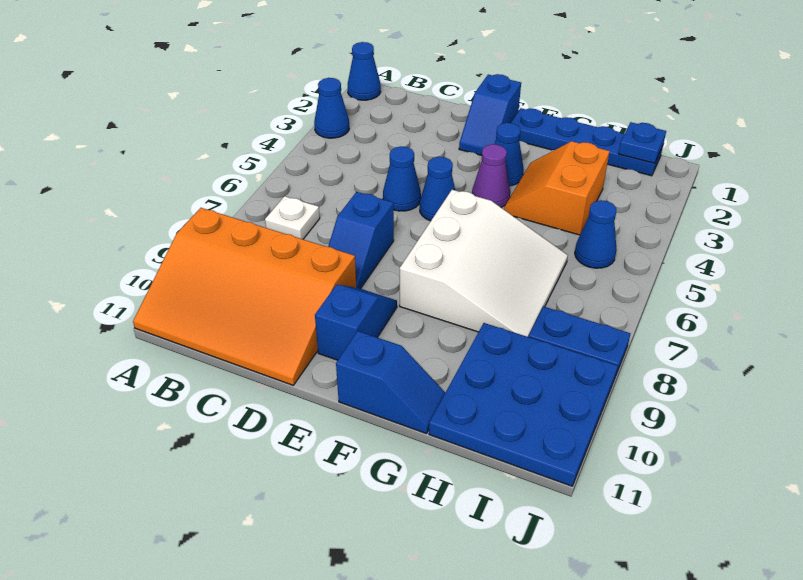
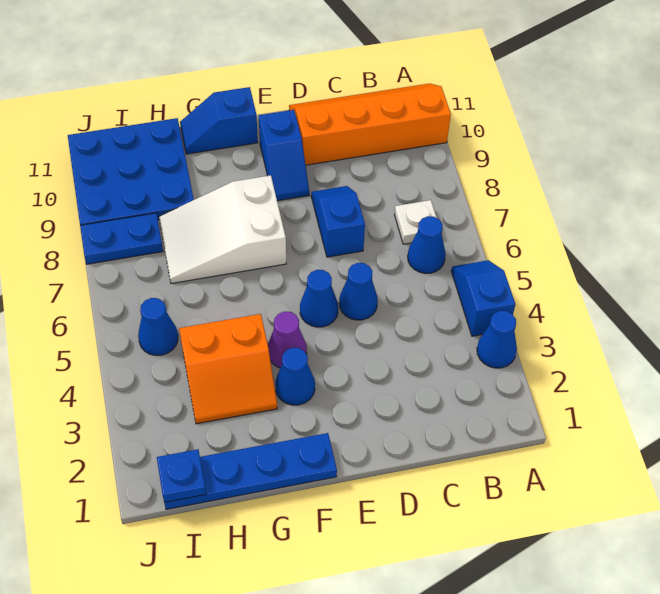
blue cone A1 level 1 -> blue cone B6 level 1
orange slope A9:D11 level 1 top 9 -> orange slope A10:D11 level 1 top 10
blue slope E1:E2 level 1 top 1 -> blue slope A4:A5 level 1 top 4
white slope F6:H8 level 1 top F -> white slope F7:H8 level 1 top F
orange slope G3:H4 level 1 top H -> orange slope G3:H4 level 1 top 4

